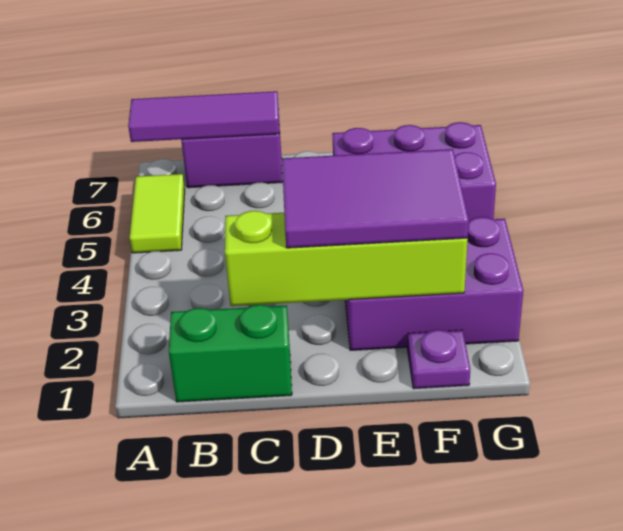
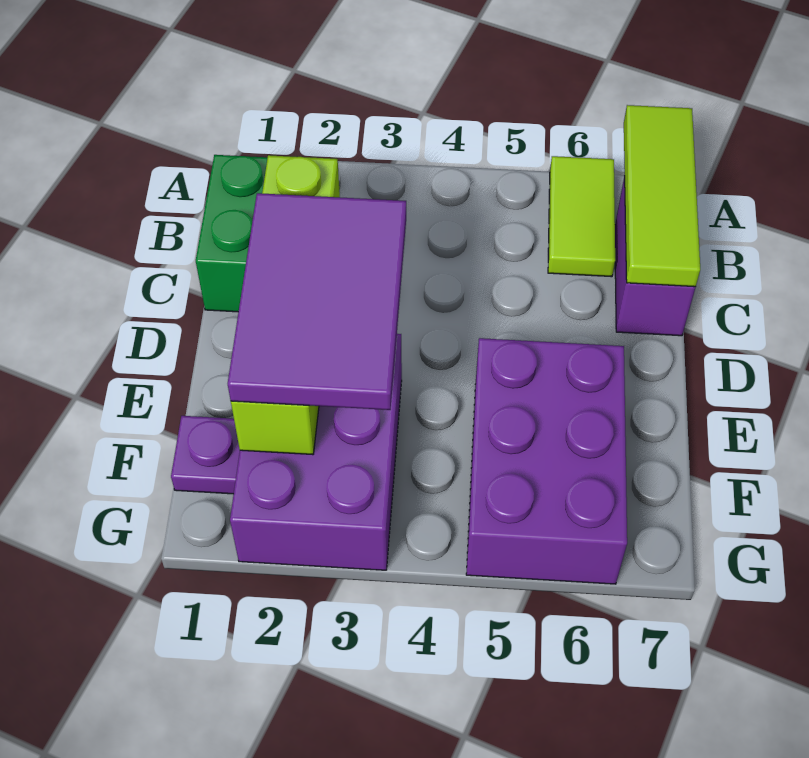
lime tile A5:A6 level 1 -> lime tile A6:B6 level 1
purple tile A7:C7 level 2 -> lime tile A7:C7 level 2

